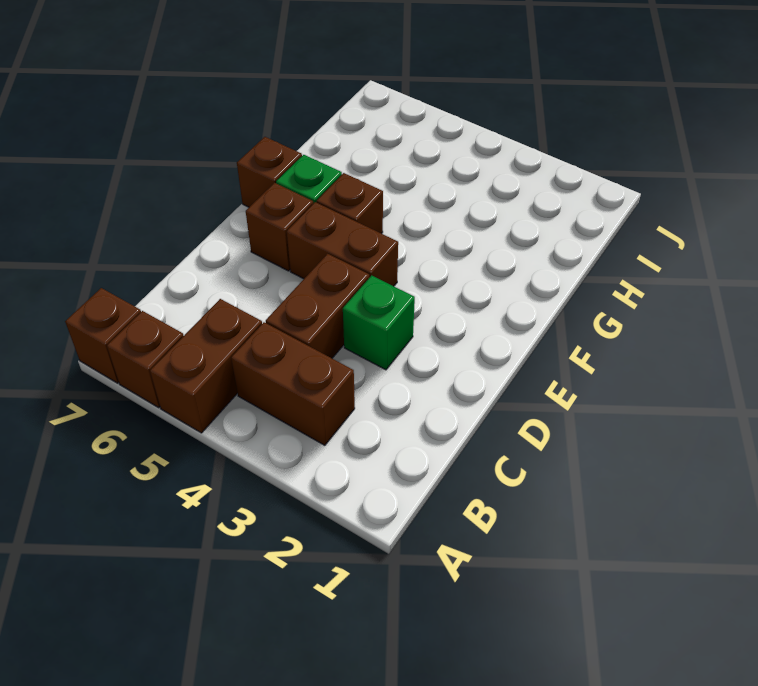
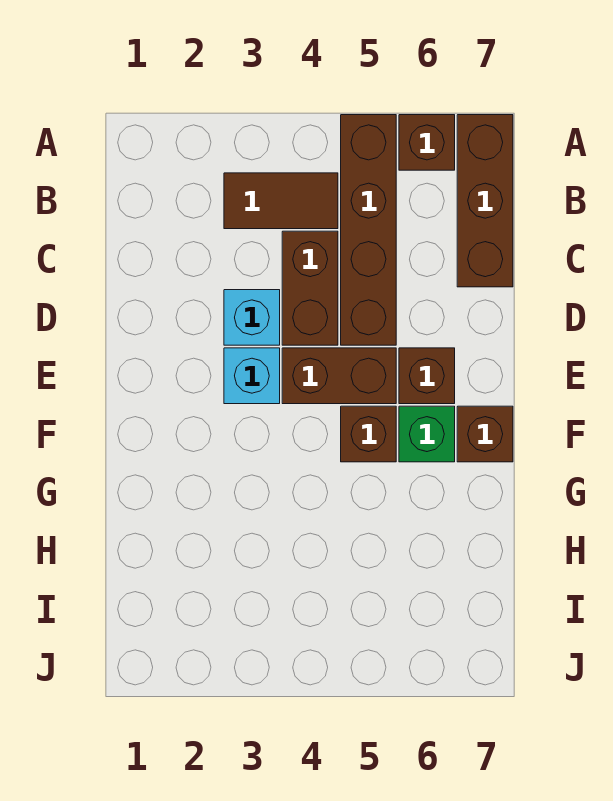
brown brick A5:B5 level 1 -> brown brick A5:D5 level 1
brown brick A7 level 1 -> brown brick A7:C7 level 1
brown brick B3:B4 level 1 -> brown tile B3:B4 level 1
green brick D3 level 1 -> cyan brick D3 level 1
none -> cyan brick E3 level 1

